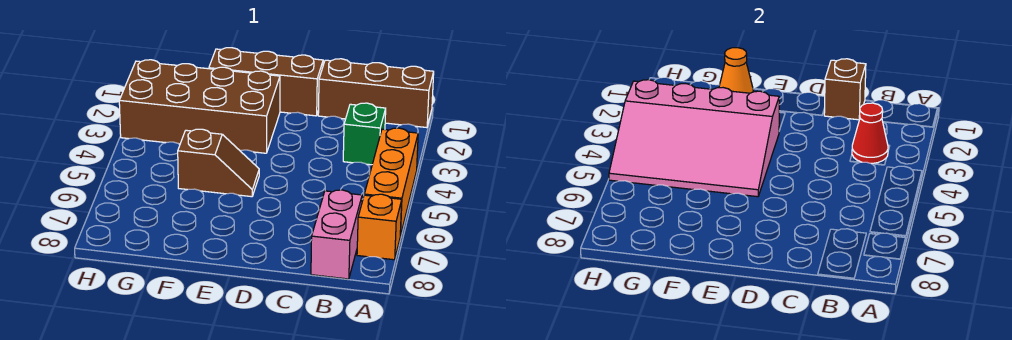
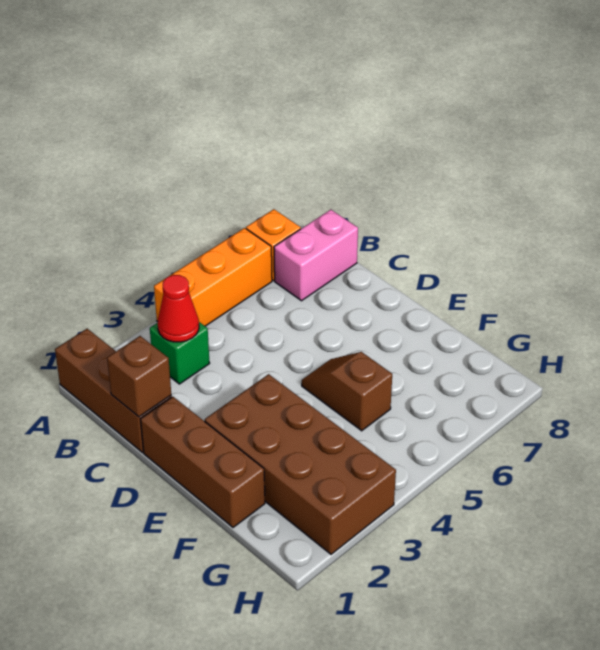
pink slope E3:H5 level 2 top 3 -> none
orange cone F1 level 2 -> none

